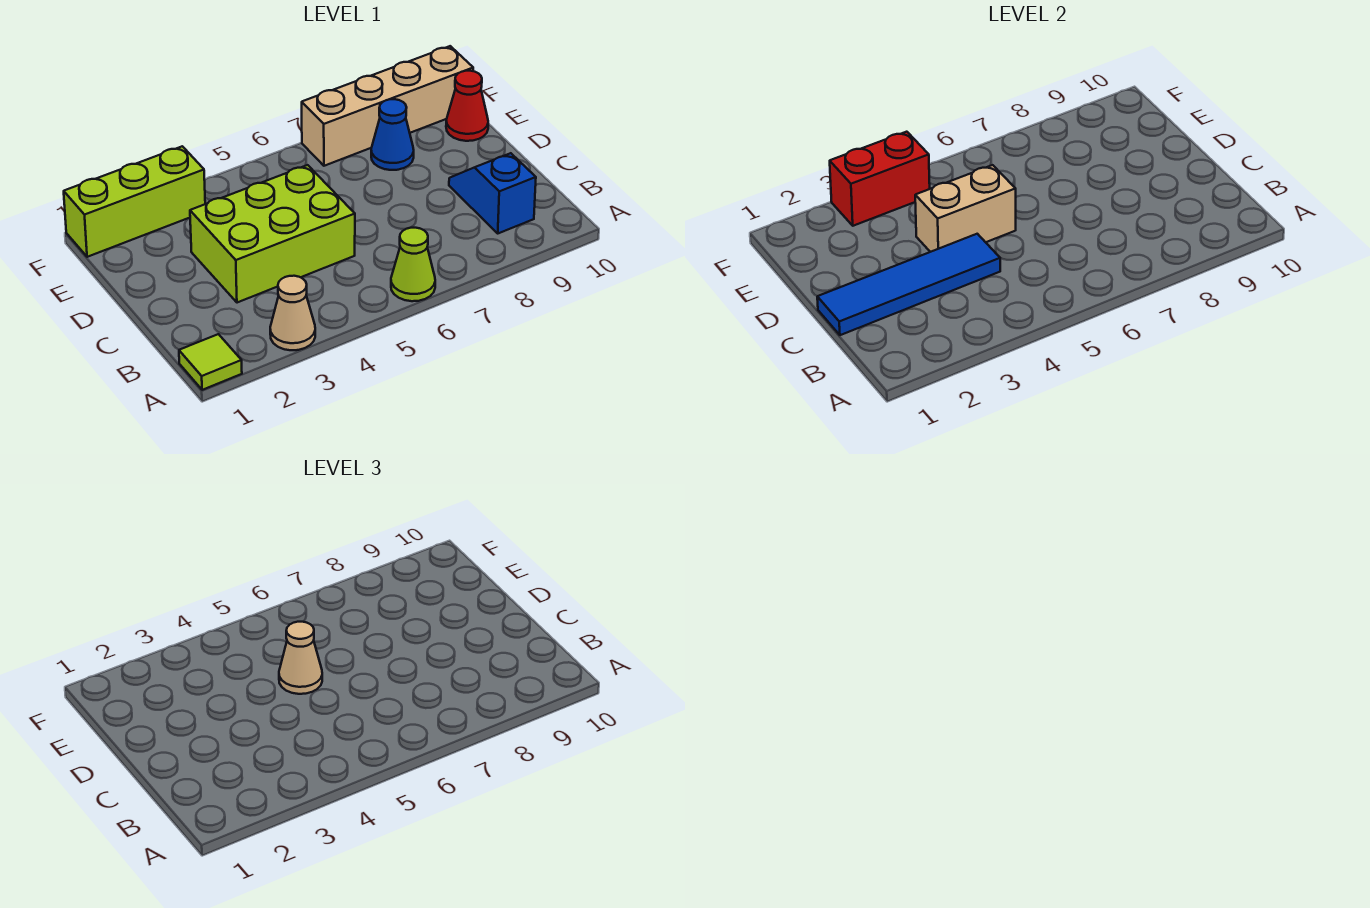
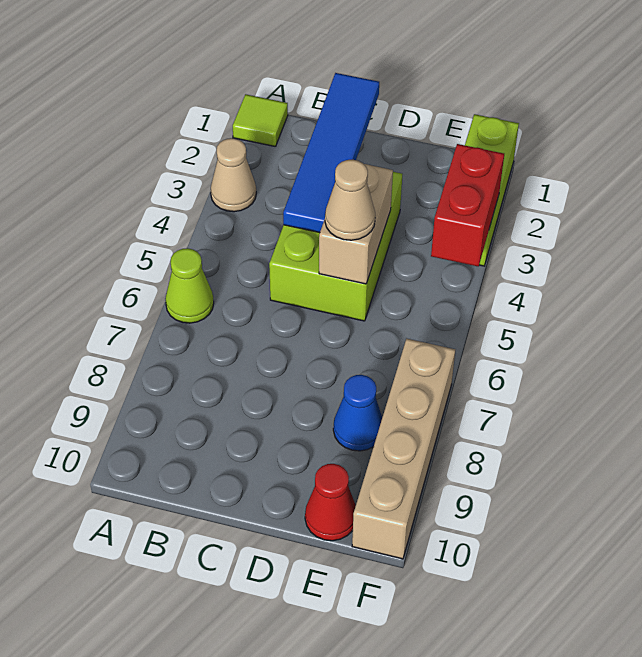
blue slope B9:C9 level 1 top B -> none

